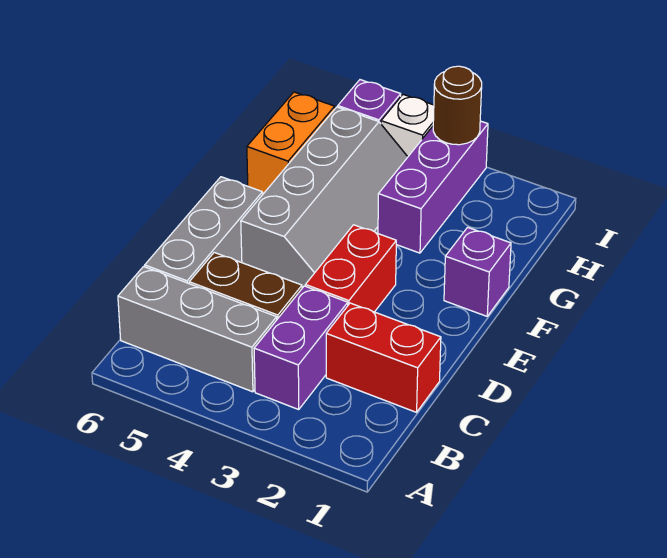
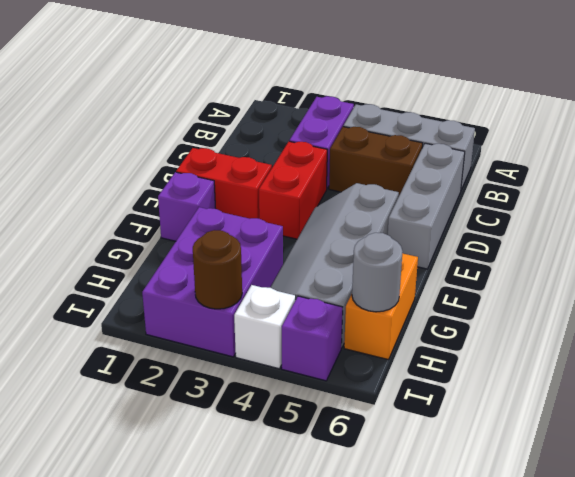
red brick C1:C2 level 1 -> red brick E1:E2 level 1
purple brick G3:I3 level 1 -> purple brick G2:I3 level 1
none -> grey round brick H6 level 2

